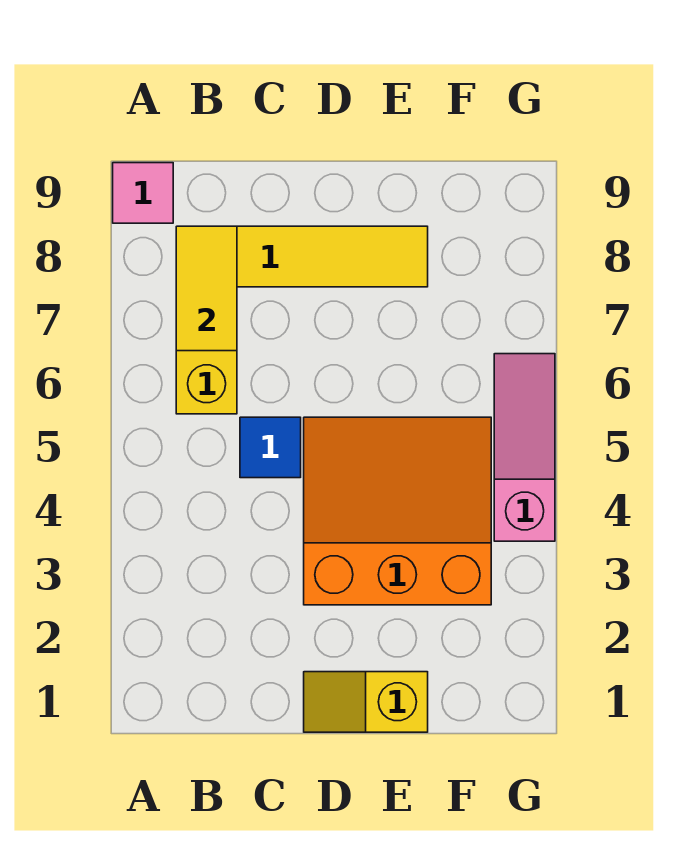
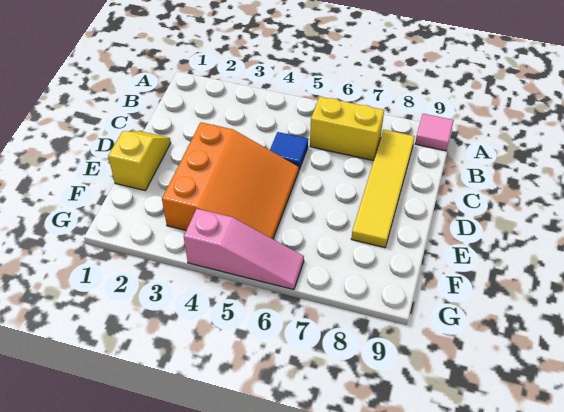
yellow tile B7:B8 level 2 -> none

